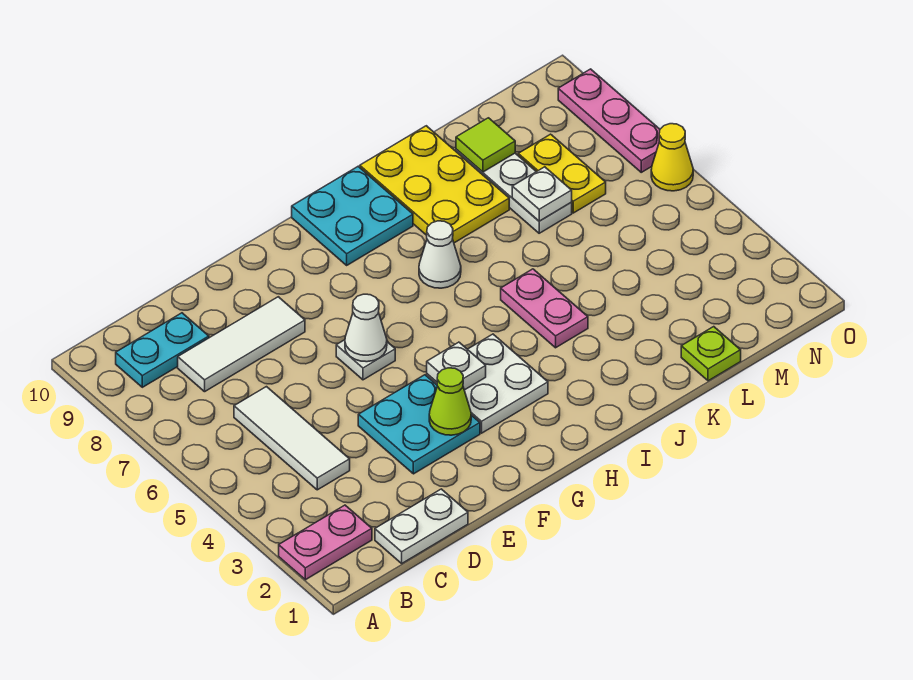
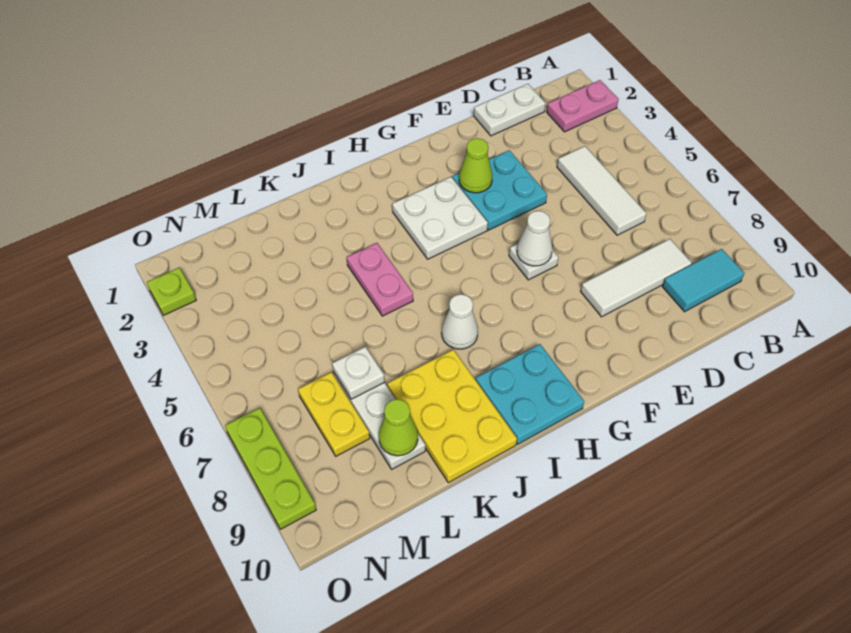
cyan plate B9:C9 level 1 -> cyan tile B9:C9 level 1
white plate G4 level 2 -> none
lime plate L1 level 1 -> lime plate O2 level 1
lime tile L9 level 2 -> lime cone L9 level 2
yellow cone O6 level 1 -> none
pink plate O7:O9 level 1 -> lime plate O7:O9 level 1

